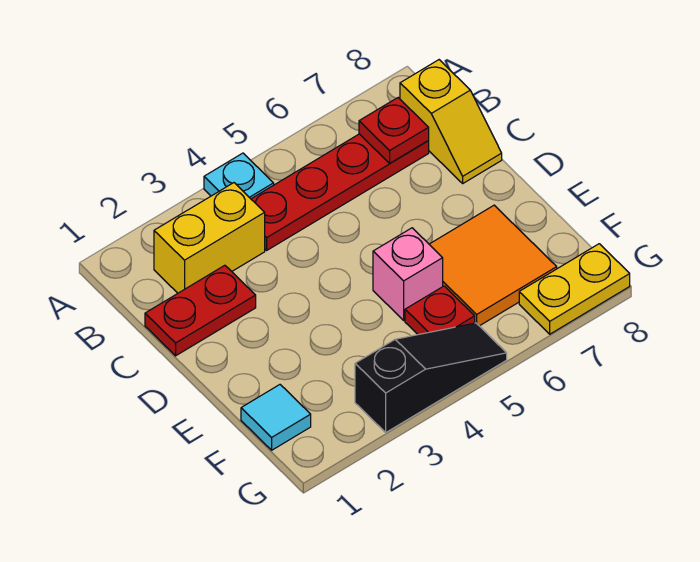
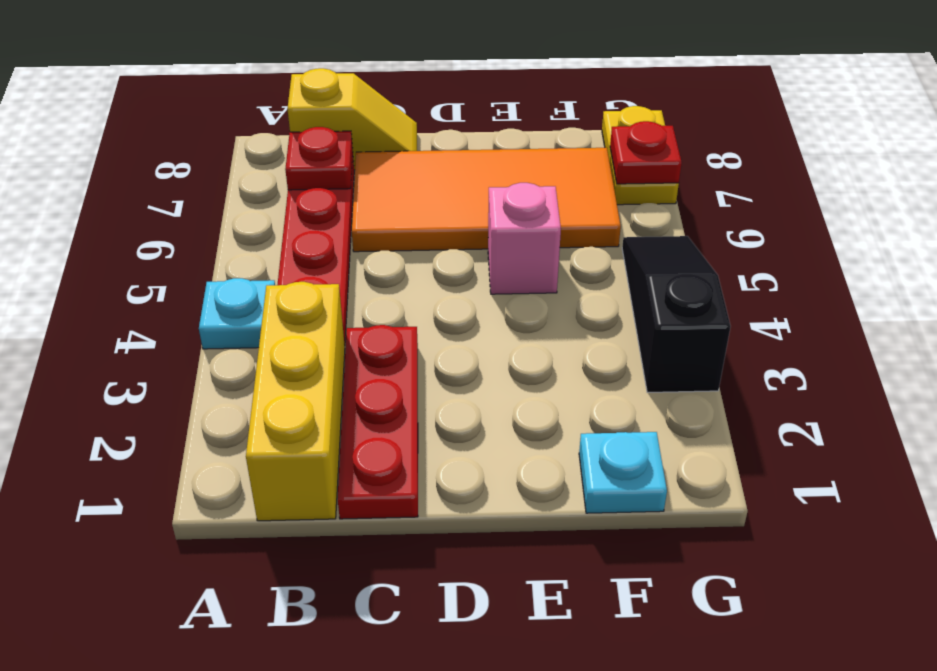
yellow brick B2:B3 level 1 -> yellow brick B1:B3 level 1
red plate C1:C2 level 1 -> red plate C1:C3 level 1
orange tile E6:F7 level 1 -> orange tile C6:F7 level 1
cyan tile F1 level 1 -> cyan plate F1 level 1
red plate F5 level 1 -> red plate G7 level 2

